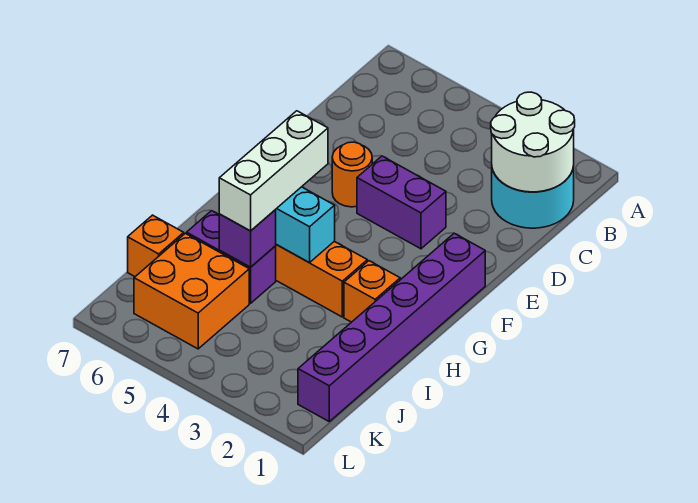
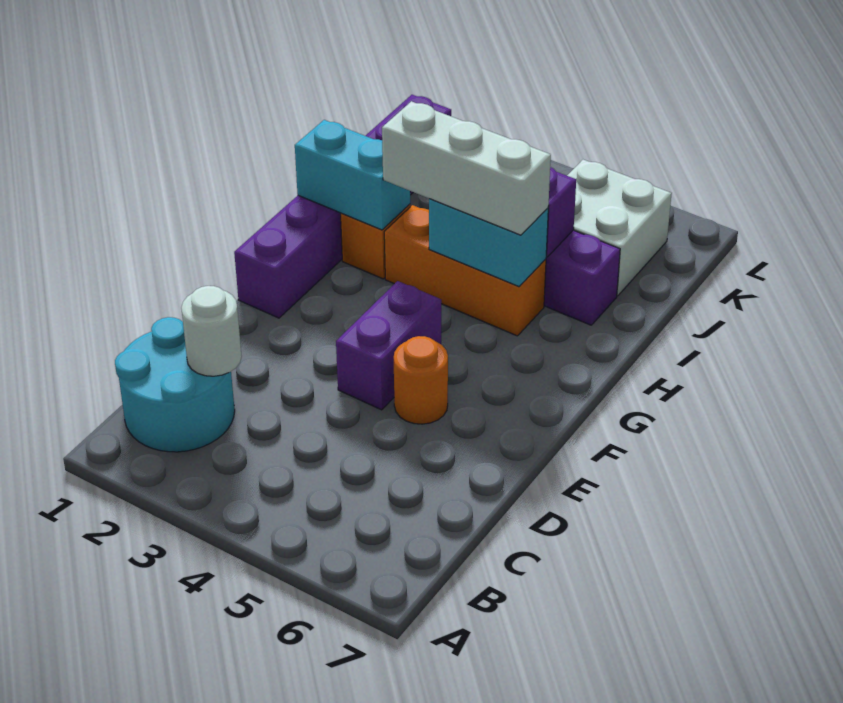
white round brick B1:C2 level 2 -> white round brick C2 level 2
purple brick E3:E4 level 1 -> purple brick E4:F4 level 1
white brick G5:I5 level 3 -> white brick H3:H5 level 3
none -> cyan brick H1:H2 level 2
orange brick J5:K6 level 1 -> white brick J5:K6 level 1
orange brick J7 level 1 -> none

